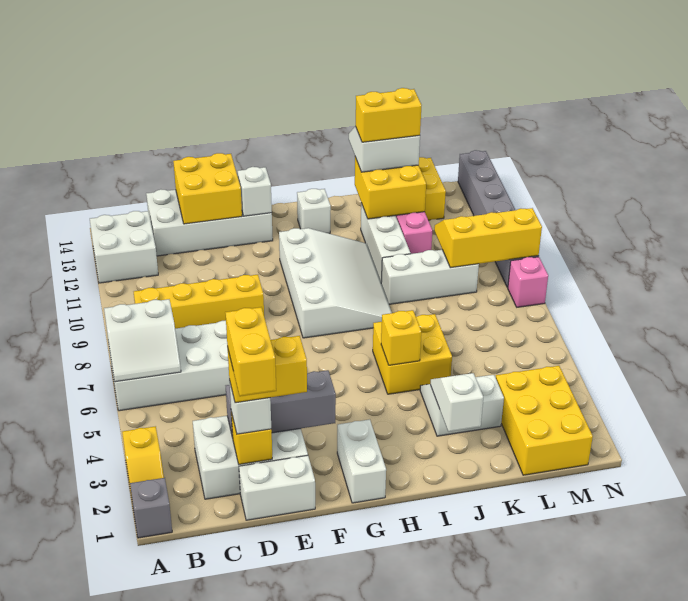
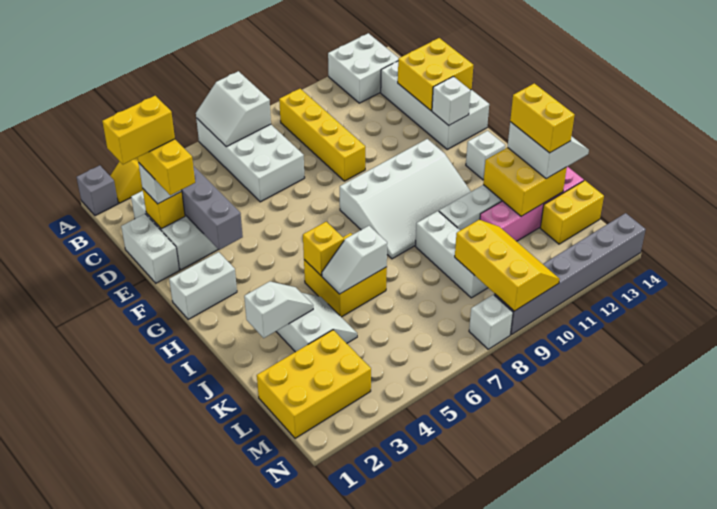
none -> white slope J5:J6 level 2 top 6
pink brick N8 level 1 -> white brick N8 level 1

